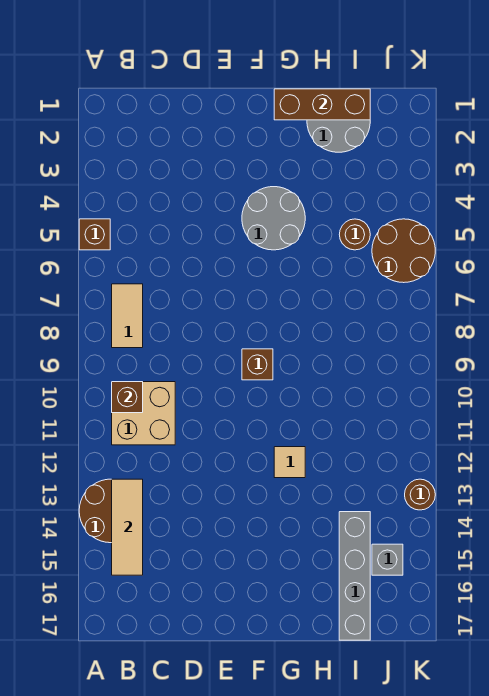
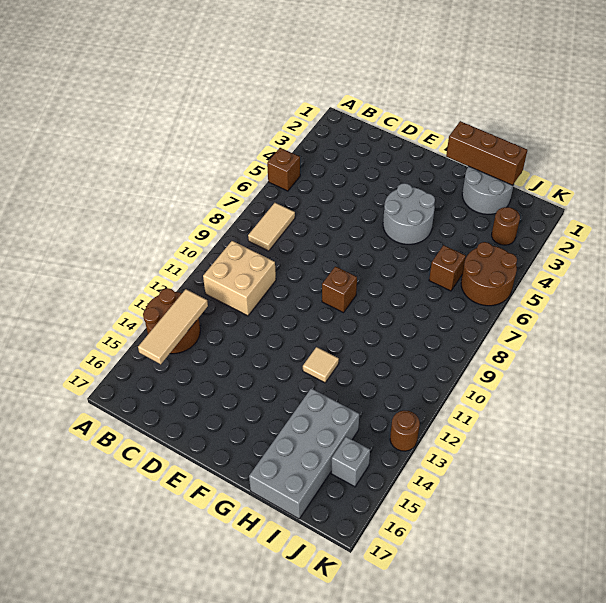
brown brick B10 level 2 -> brown brick I6 level 1
brown round brick I5 level 1 -> brown round brick J3 level 1
grey brick I14:I17 level 1 -> grey brick H14:I17 level 1

